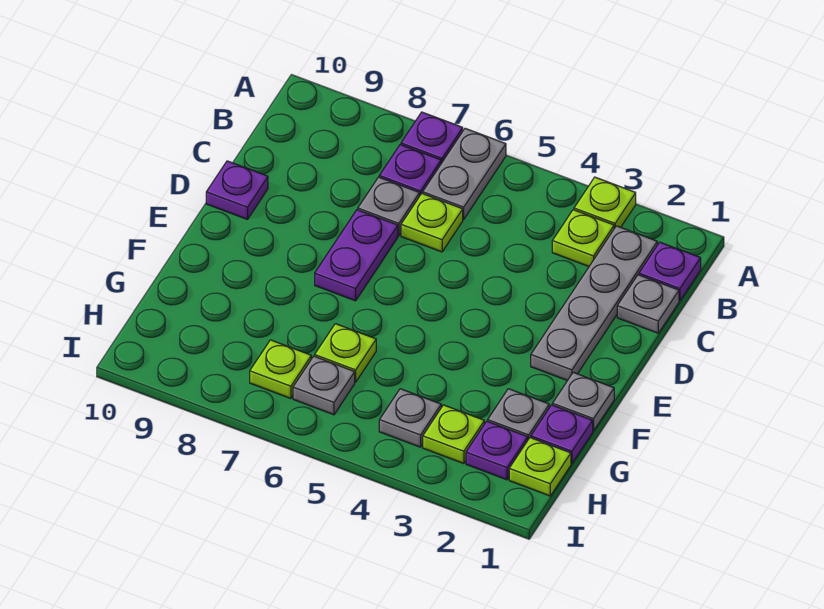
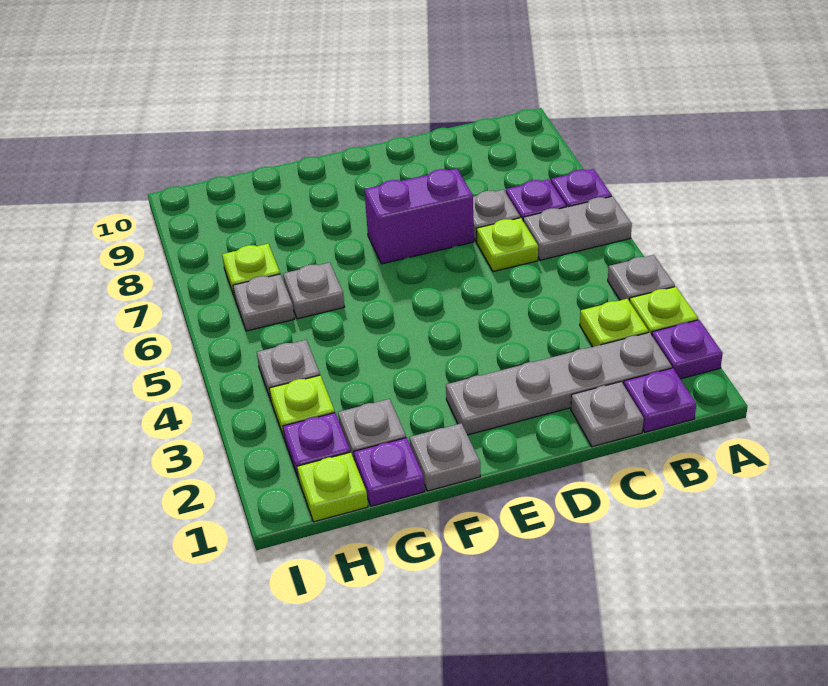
none -> grey plate A4 level 1
purple plate D7:E7 level 1 -> purple brick D7:E7 level 1
purple plate D10 level 1 -> purple plate A2 level 1
lime plate G6 level 1 -> grey plate G6 level 1

